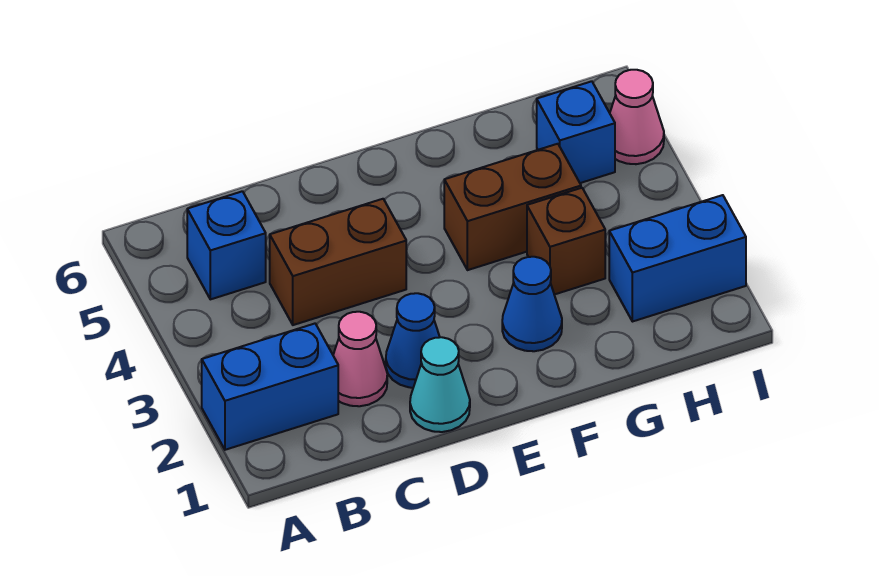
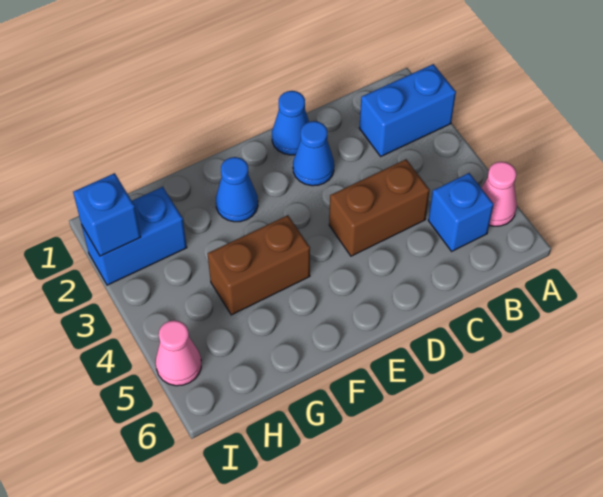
pink cone C2 level 1 -> pink cone A5 level 1
cyan cone D1 level 1 -> blue cone D1 level 1
brown brick G3 level 1 -> none
blue brick H5 level 1 -> blue brick I2 level 2

